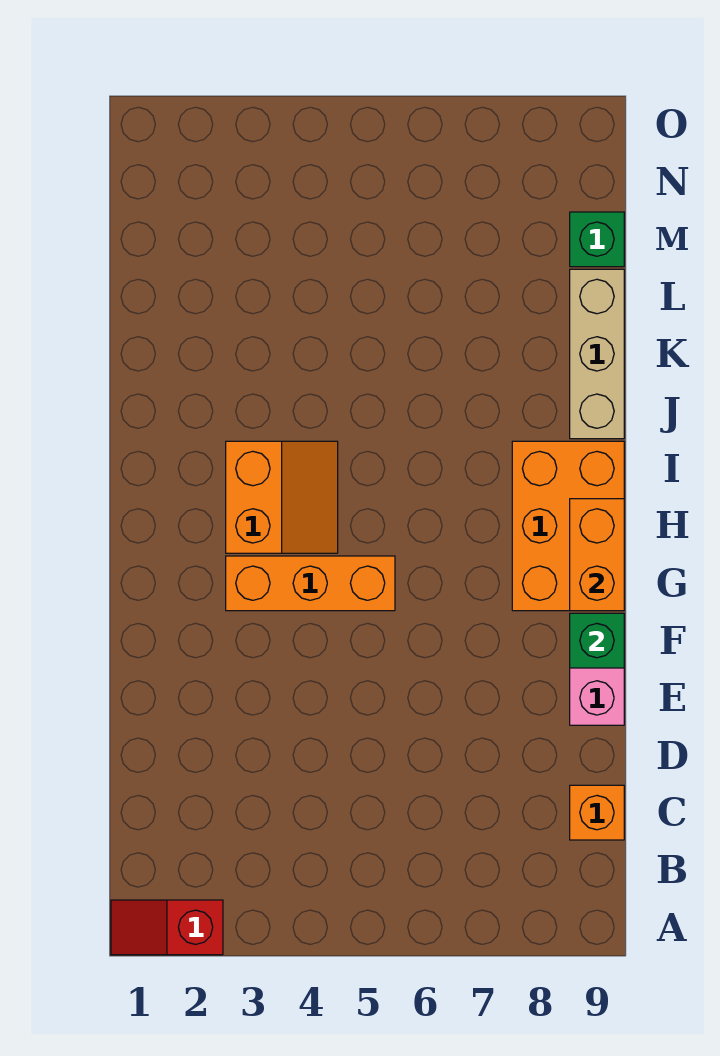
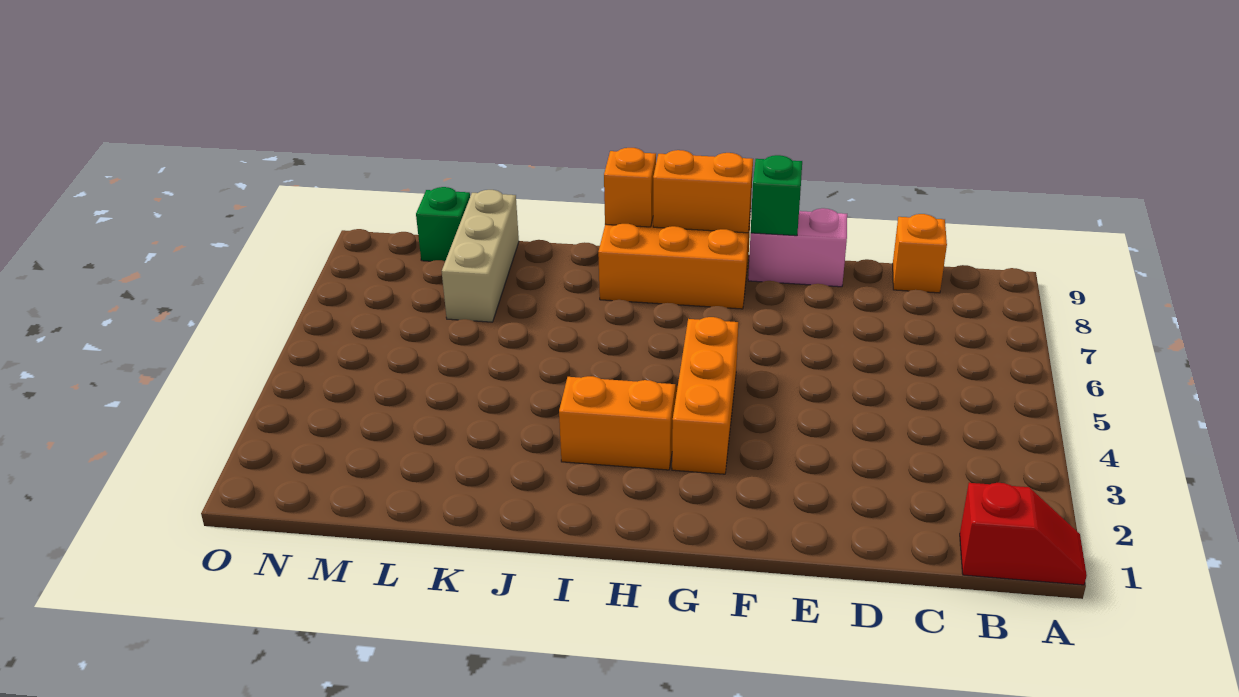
red slope A1:A2 level 1 top 2 -> red slope A1:B1 level 1 top B
none -> orange brick I9 level 2
tan brick J9:L9 level 1 -> tan brick L7:L9 level 1

